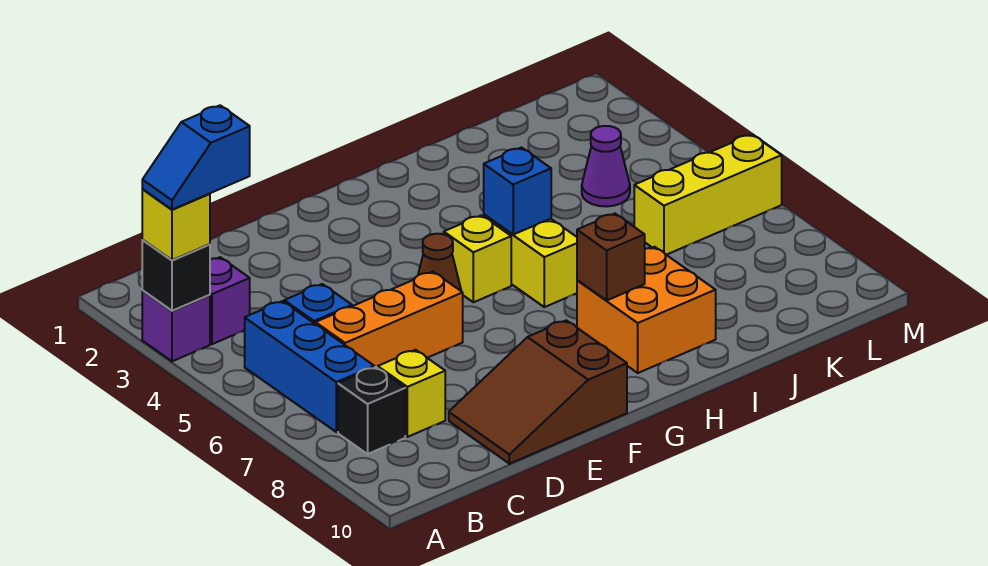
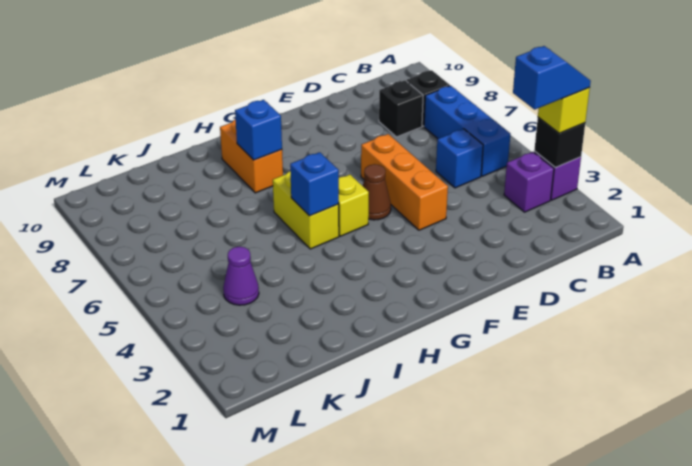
orange brick C6:E6 level 1 -> orange brick E4:E6 level 1
yellow brick C8 level 1 -> black brick C8 level 1
brown slope D9:F10 level 1 top F -> none
orange brick H8:I9 level 1 -> orange brick H8:H9 level 1
brown brick H8 level 2 -> blue brick H8 level 2
yellow brick K6:M6 level 1 -> none

